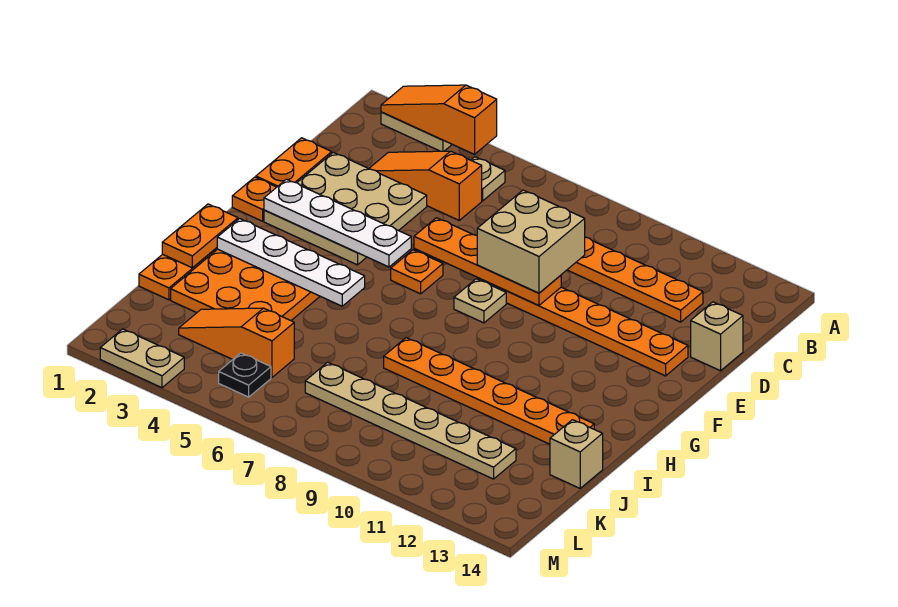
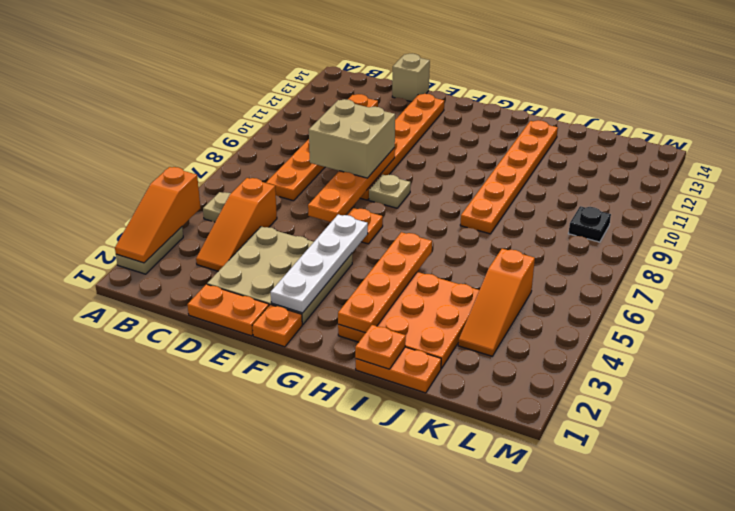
orange plate H1:I1 level 2 -> orange plate I1 level 2
white plate H2:H5 level 2 -> orange plate H2:H5 level 2
tan brick J14 level 1 -> none
tan plate K7:K12 level 1 -> none
black plate L5 level 1 -> black plate L9 level 1
tan plate M2:M3 level 1 -> none

